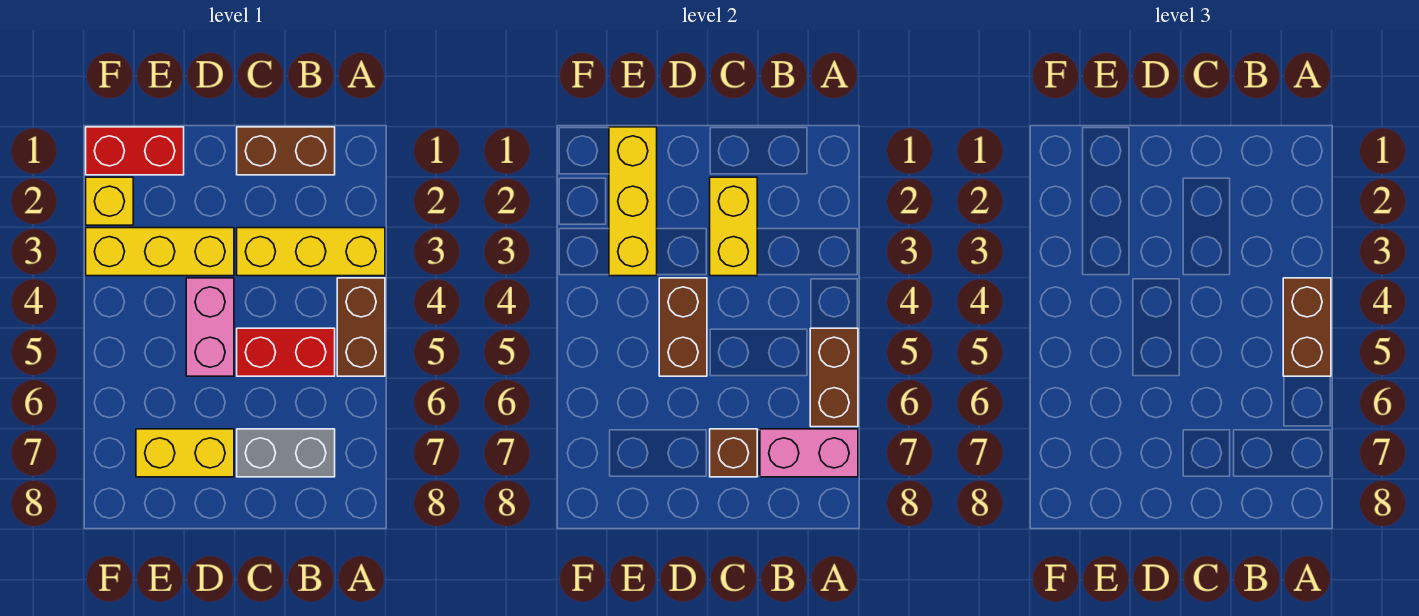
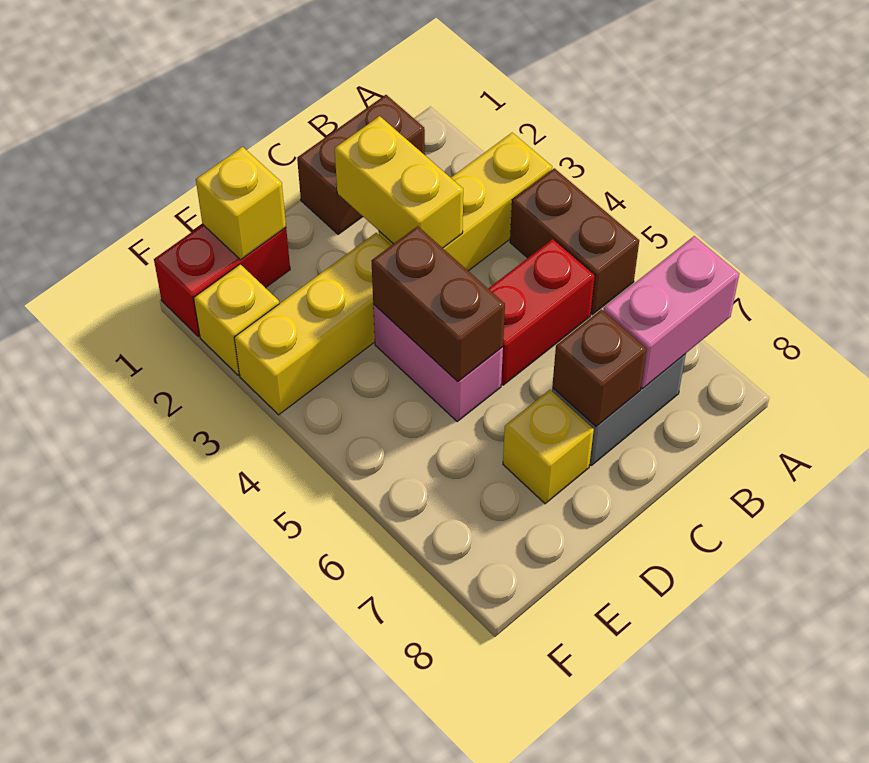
brown brick A4:A5 level 3 -> none
brown brick A5:A6 level 2 -> none
yellow brick D7:E7 level 1 -> yellow brick D7 level 1
yellow brick E1:E3 level 2 -> yellow brick E1 level 2

